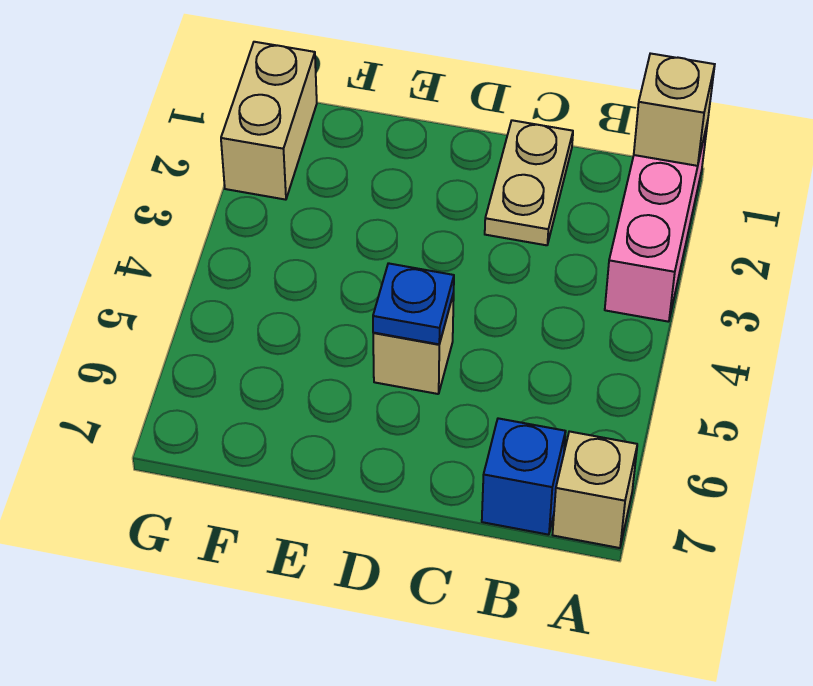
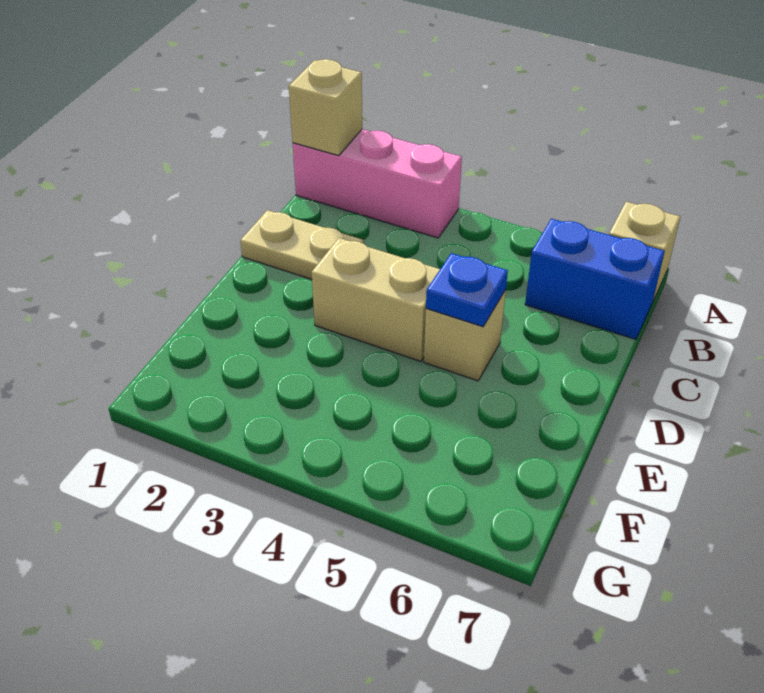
blue brick B7 level 1 -> blue brick B6:B7 level 1
tan brick G1:G2 level 1 -> tan brick D3:D4 level 1

